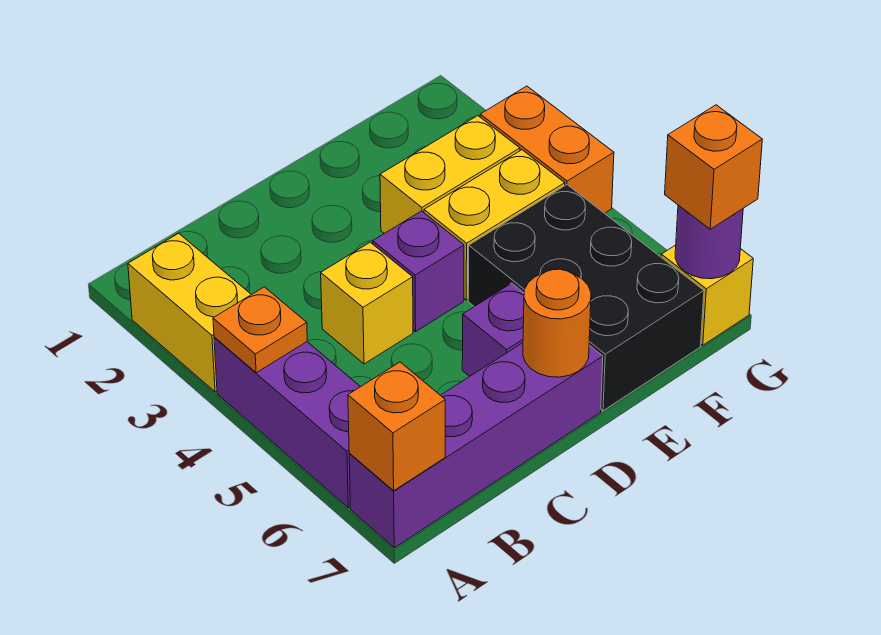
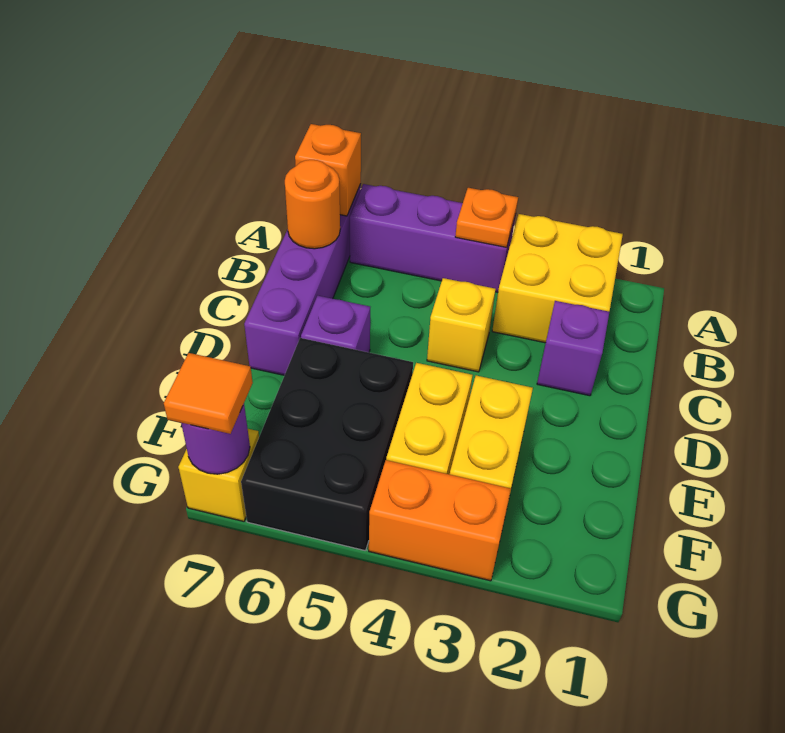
yellow brick A2:A3 level 1 -> yellow brick A2:B3 level 1
purple brick D4 level 1 -> purple brick C2 level 1
orange round brick D7 level 2 -> orange round brick B7 level 2
black brick E5:F7 level 1 -> black brick E5:G6 level 1
orange brick G7 level 3 -> orange tile G7 level 3

